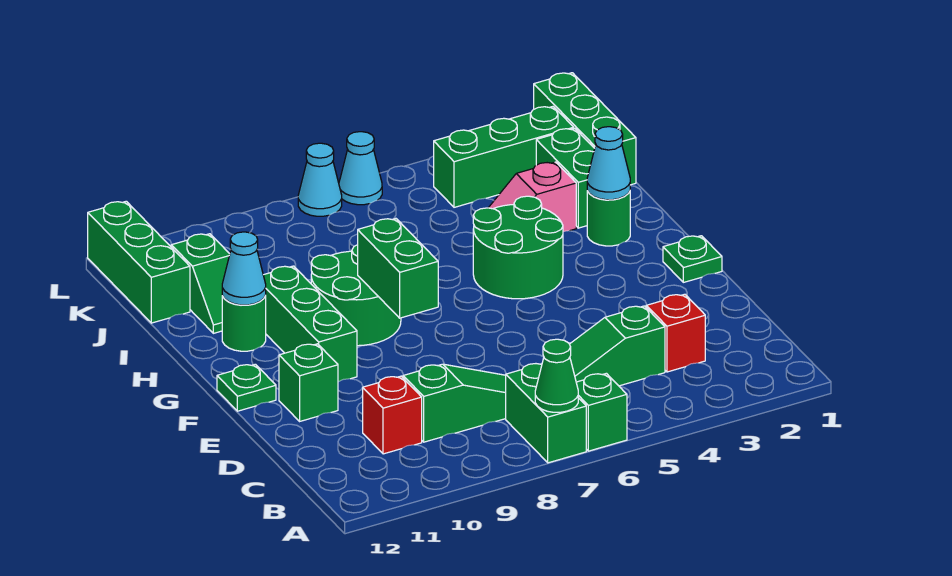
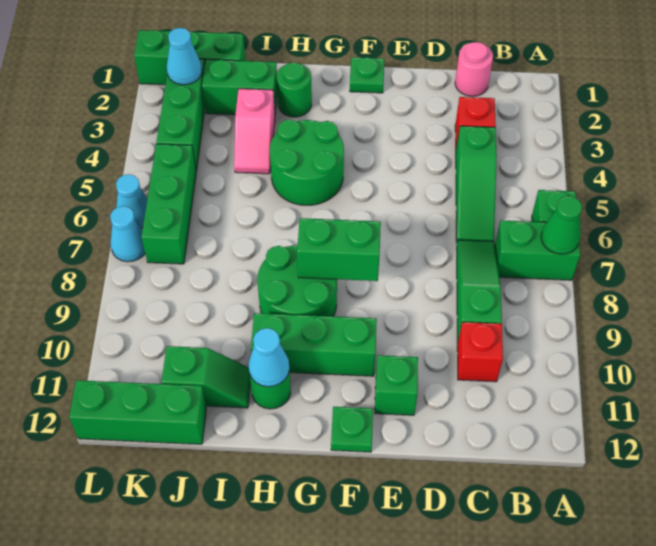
none -> pink round brick C1 level 1
cyan cone H2 level 2 -> cyan cone K2 level 2
none -> green brick K5:K7 level 1

